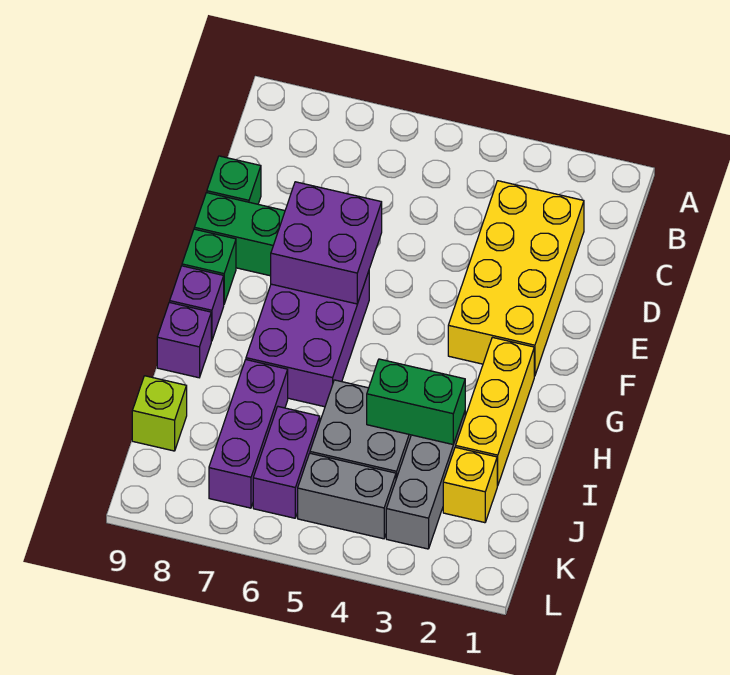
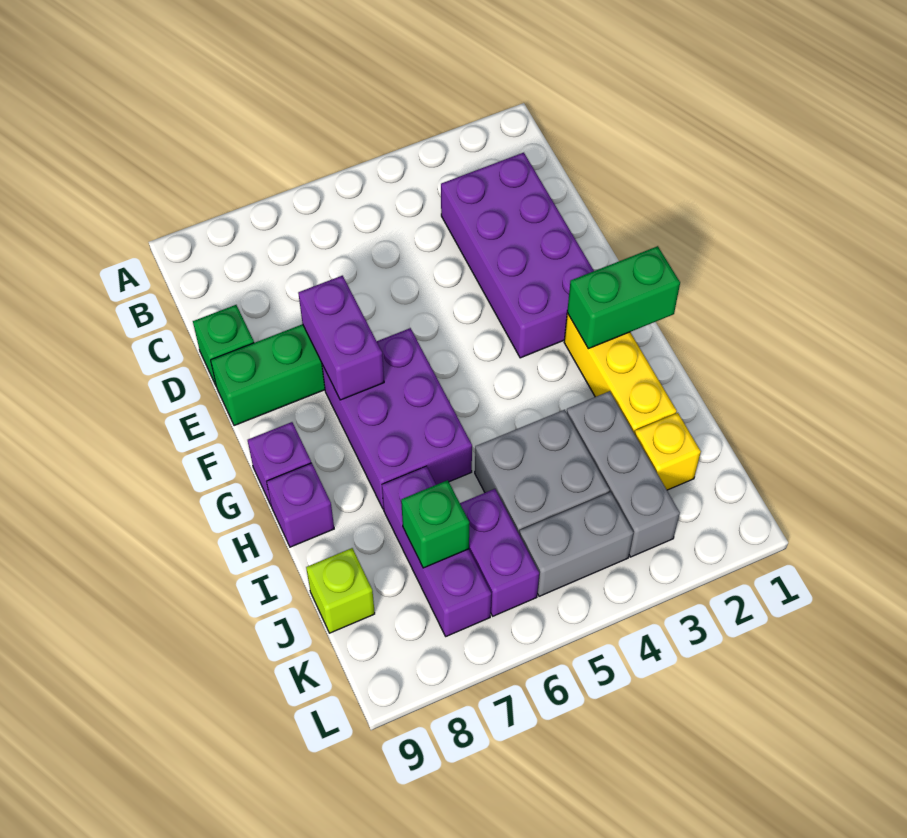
yellow brick C2:F3 level 1 -> purple brick C2:F3 level 1
purple brick E6:F7 level 2 -> purple brick E7:F7 level 2
green brick F9 level 1 -> green brick J7 level 2
green brick I3:I4 level 2 -> green brick G1:G2 level 2

